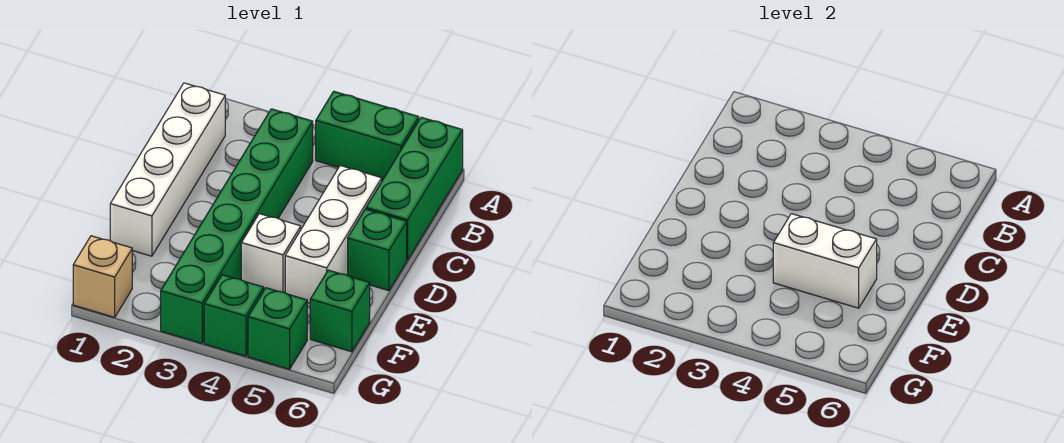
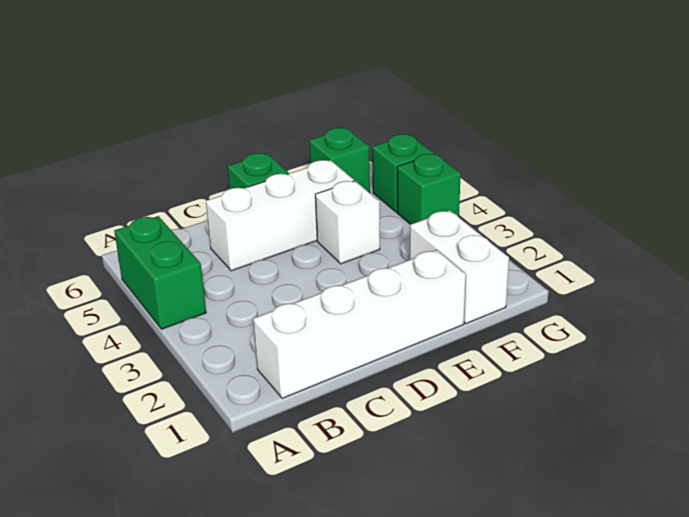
green brick A6:C6 level 1 -> none
green brick B3:G3 level 1 -> none
white brick E4:E5 level 2 -> white brick F1:F2 level 1
tan brick G1 level 1 -> none

